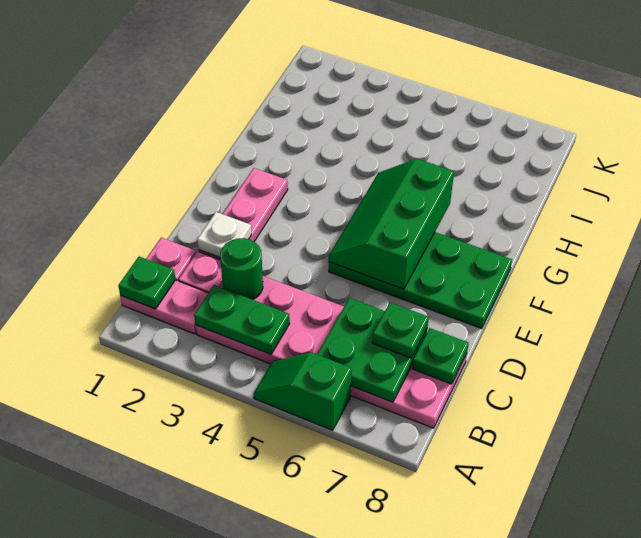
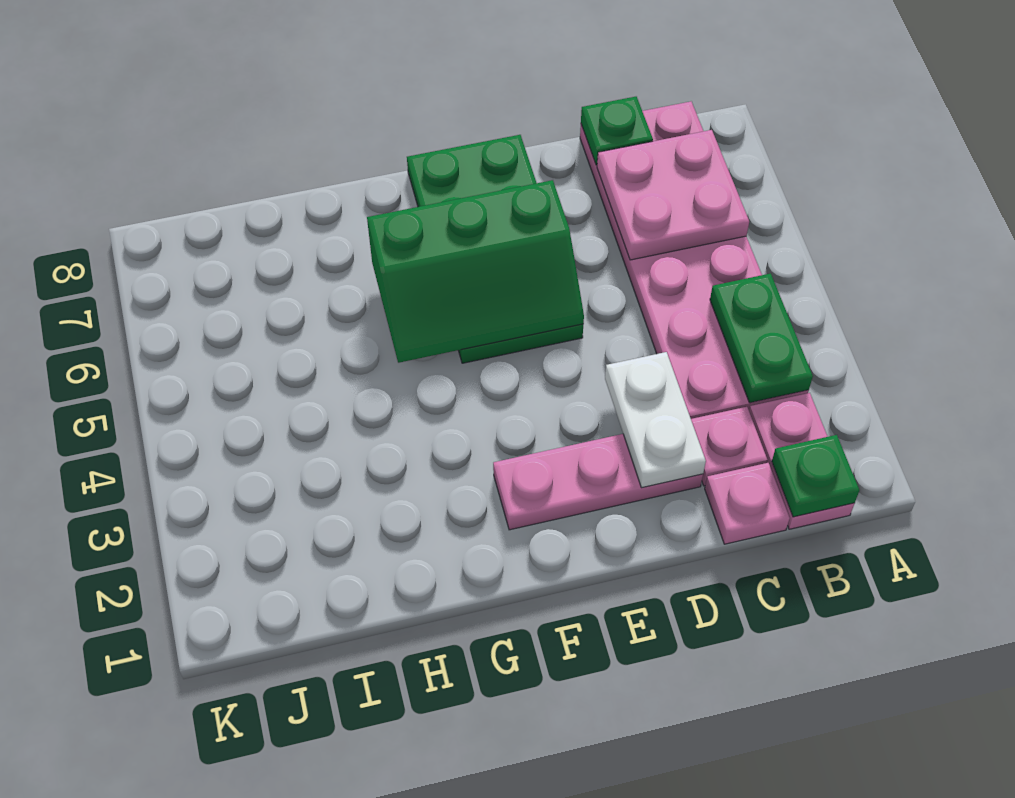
green slope A5:A6 level 1 top 6 -> none
green plate B6:C7 level 2 -> pink plate B6:C7 level 2
green round brick C3 level 2 -> none
green plate C7 level 3 -> none
white plate D2 level 2 -> white plate D2:D3 level 2

